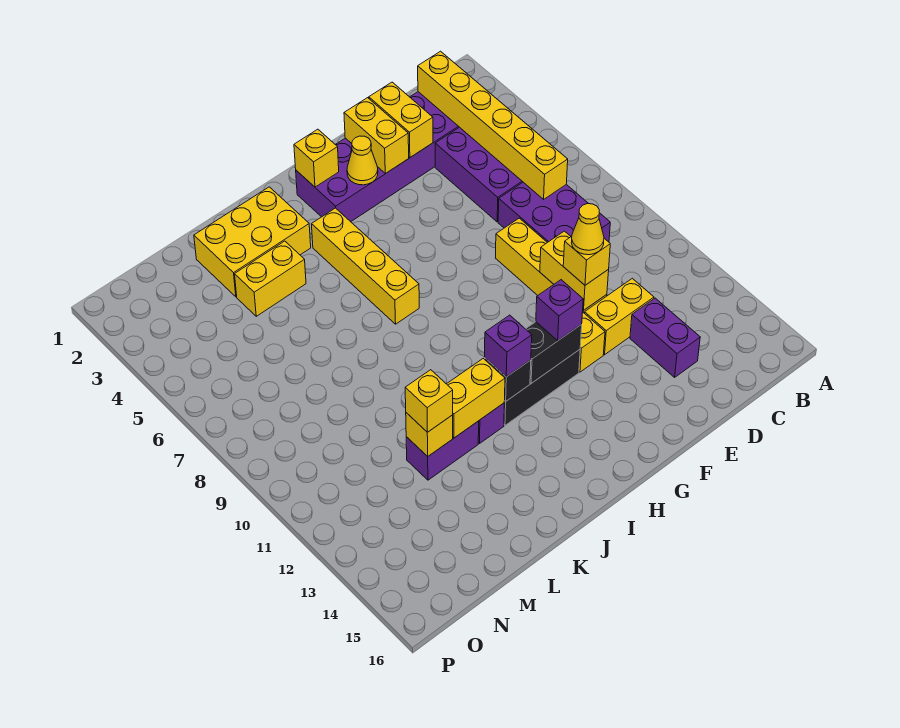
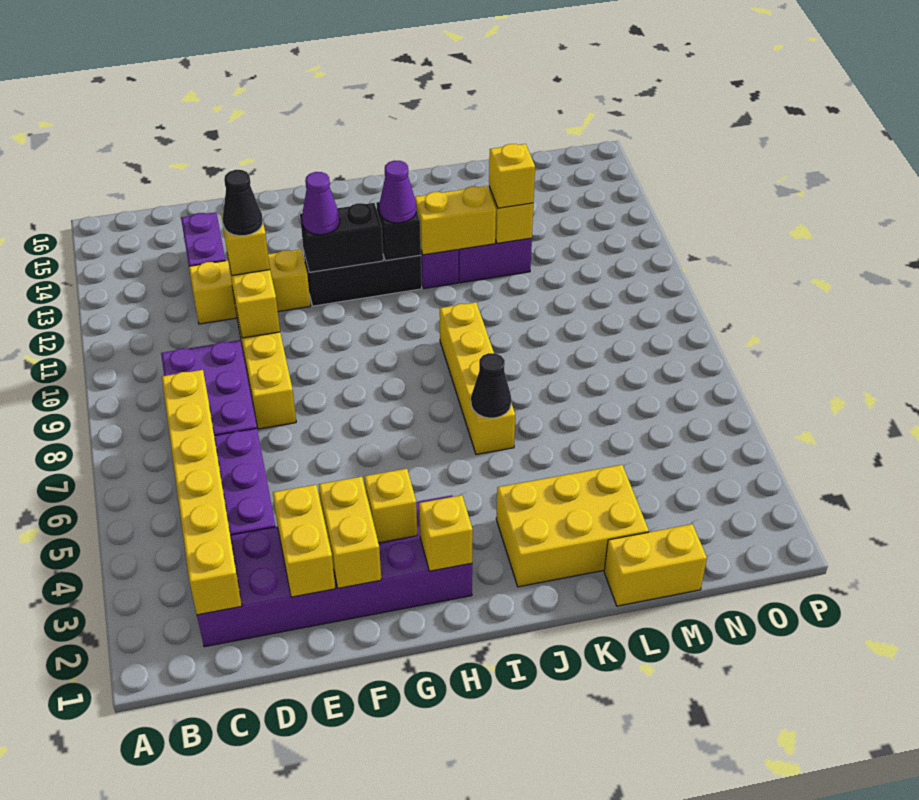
yellow cone E11 level 4 -> black cone E11 level 4
yellow cone G3 level 2 -> yellow brick G3 level 2
purple brick G12 level 3 -> purple cone G12 level 3
yellow brick I4:I7 level 1 -> yellow brick J6:J9 level 1
purple brick I12 level 3 -> purple cone I12 level 3
none -> black cone J6 level 2
yellow brick K4:L4 level 1 -> yellow brick L1:M1 level 1

